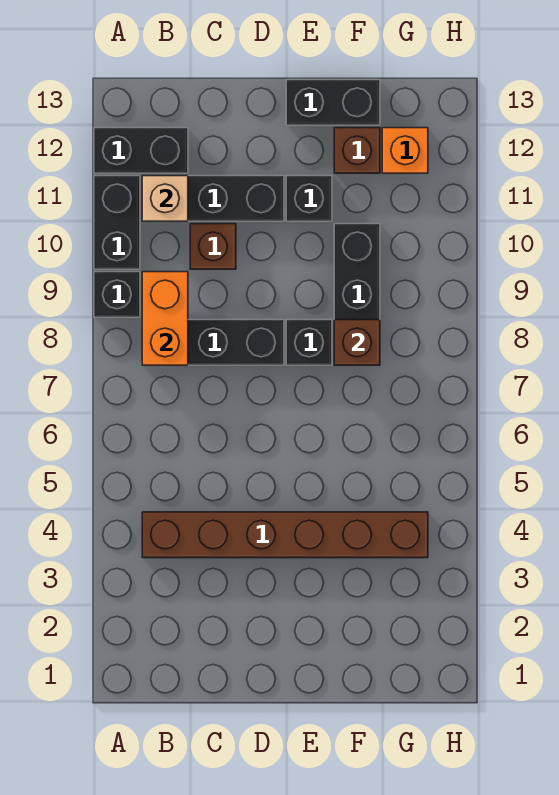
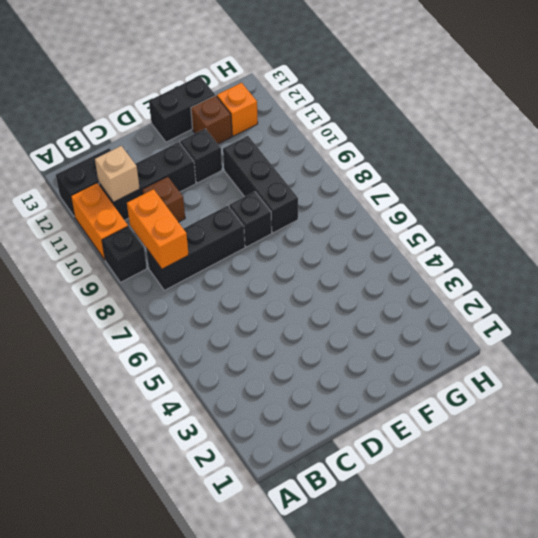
black brick A10:A11 level 1 -> orange brick A10:A11 level 1
brown brick B4:G4 level 1 -> none
brown brick F8 level 2 -> none

